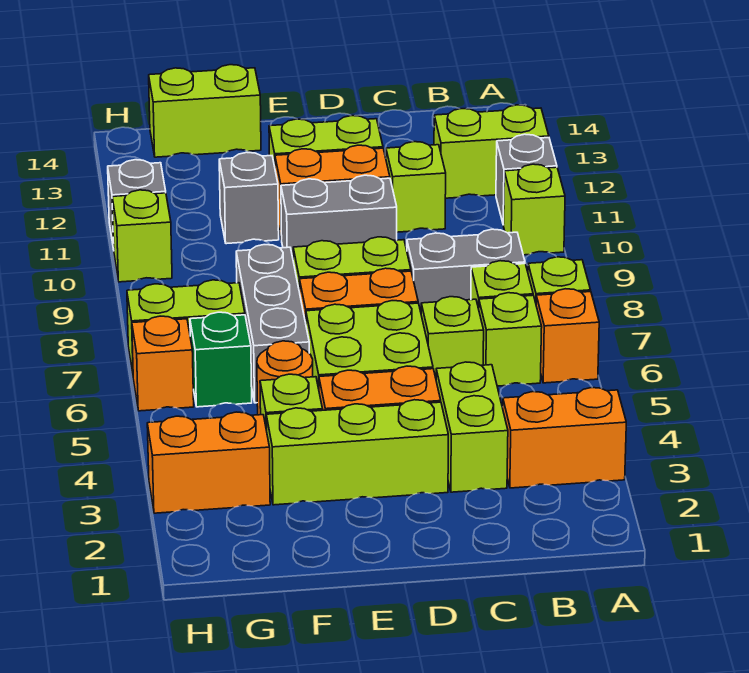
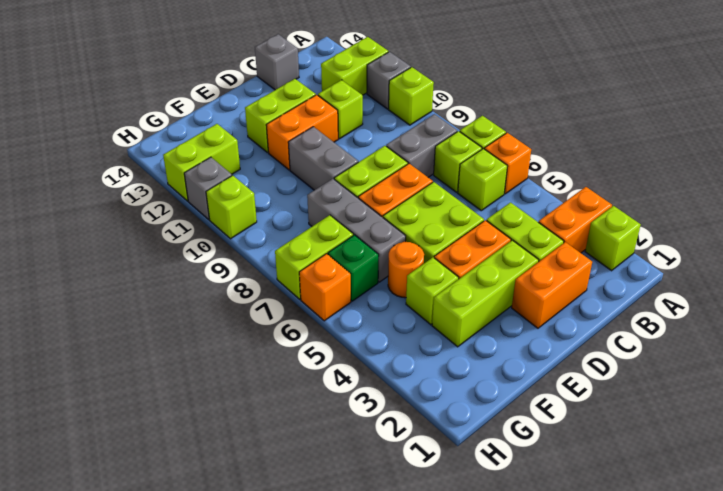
lime brick C6 level 1 -> lime brick A2 level 1
grey brick D10:E10 level 1 -> grey brick E9:E10 level 1
grey brick F11 level 1 -> grey brick C14 level 1
lime brick F14:G14 level 1 -> lime brick G12:H12 level 1
orange brick G3:H3 level 1 -> orange brick C2:D2 level 1

